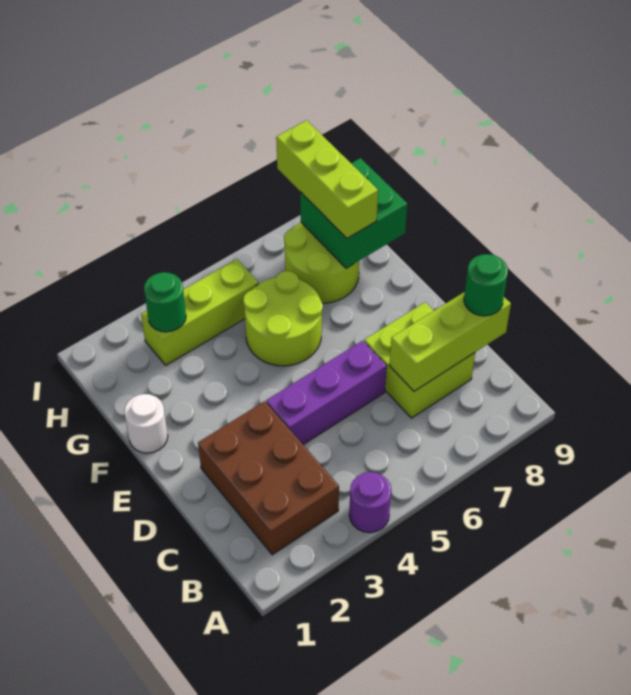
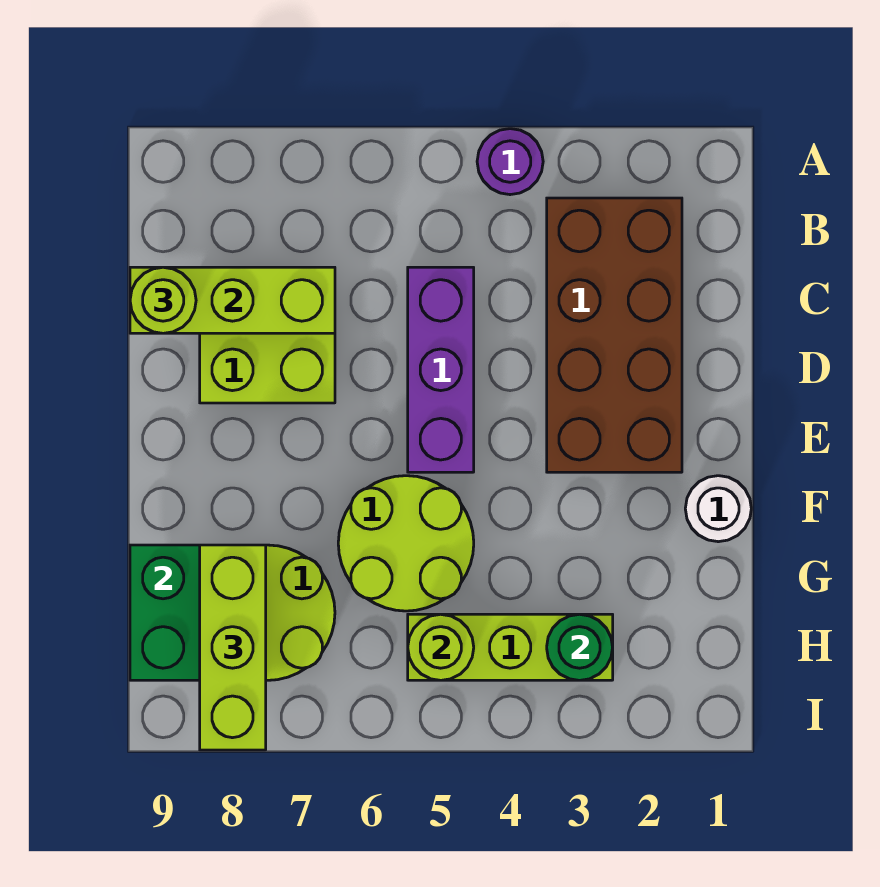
brown brick B2:D3 level 1 -> brown brick B2:E3 level 1
green round brick C9 level 3 -> lime round brick C9 level 3
purple brick D4:D6 level 1 -> purple brick C5:E5 level 1
none -> lime round brick H5 level 2

